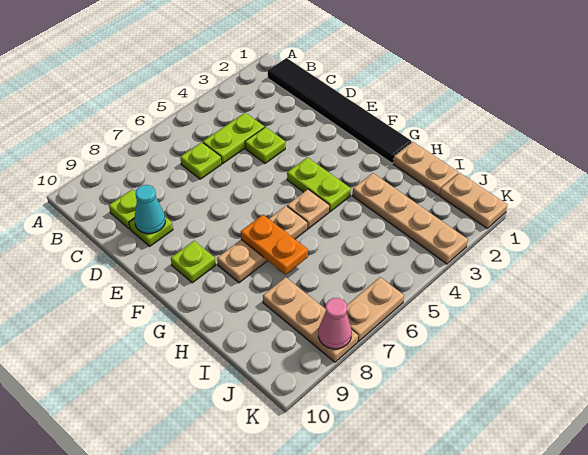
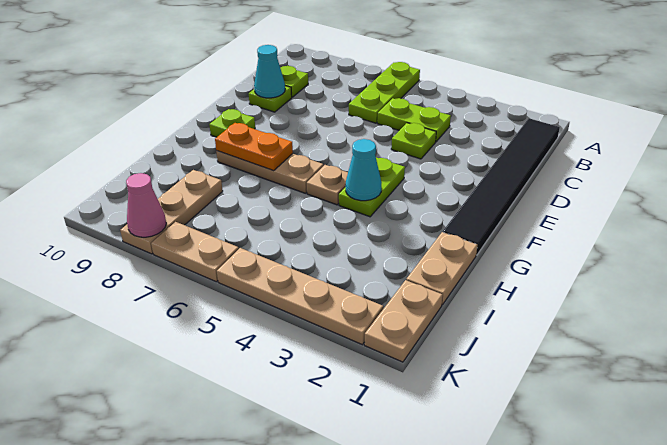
lime plate C6 level 1 -> lime plate A6:C6 level 1
none -> cyan cone G4 level 2
orange plate G7:H7 level 2 -> orange plate G7:G8 level 2
tan plate H3:K3 level 1 -> tan plate K2:K5 level 1

